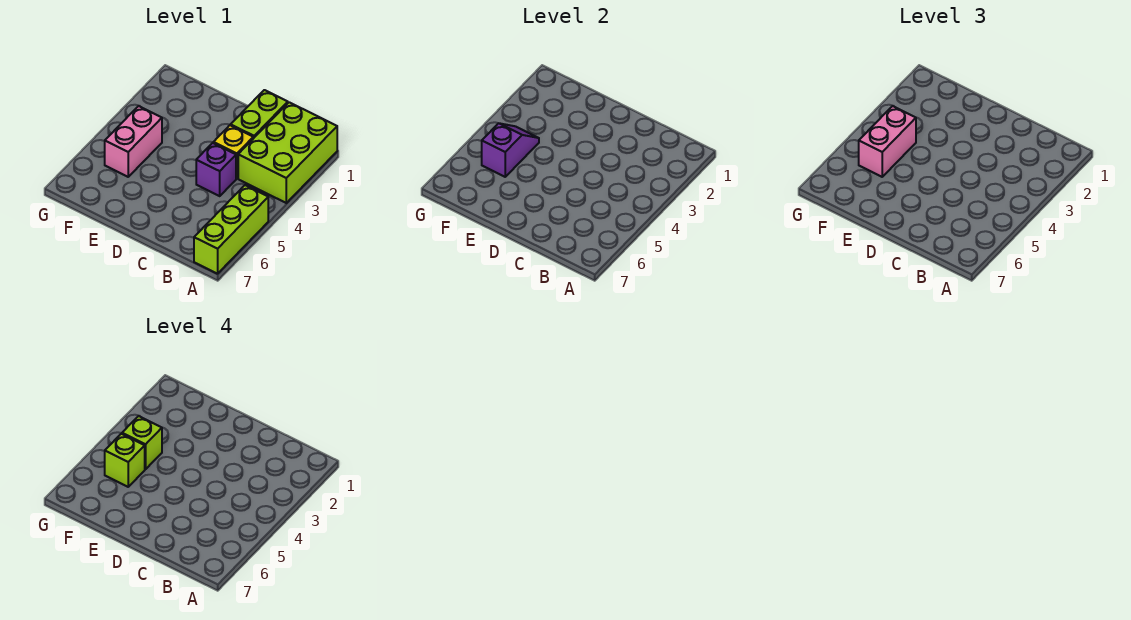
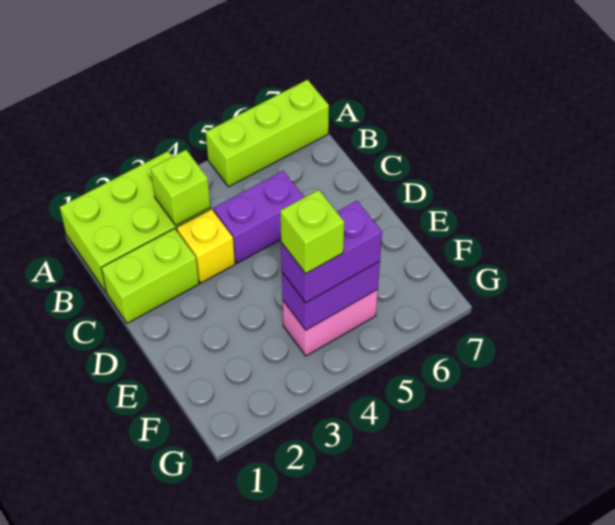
purple brick C4 level 1 -> purple brick C4:C5 level 1
purple slope F4:F5 level 2 top 5 -> purple brick F4:F5 level 2
pink brick F4:F5 level 3 -> purple brick F4:F5 level 3
lime brick F5 level 4 -> lime brick B3 level 2

